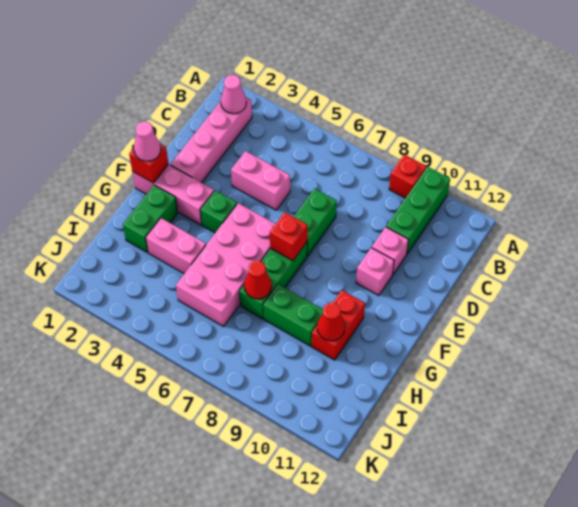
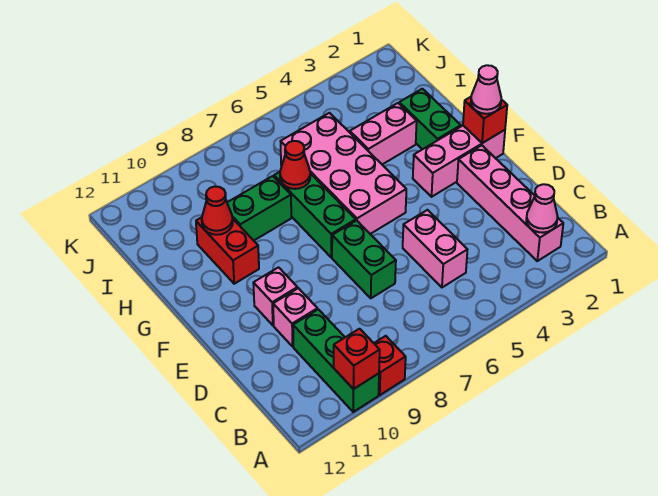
pink brick D4:D5 level 1 -> pink brick C5:D5 level 1
green brick F4 level 1 -> none
red brick F7 level 2 -> red brick A10 level 2

